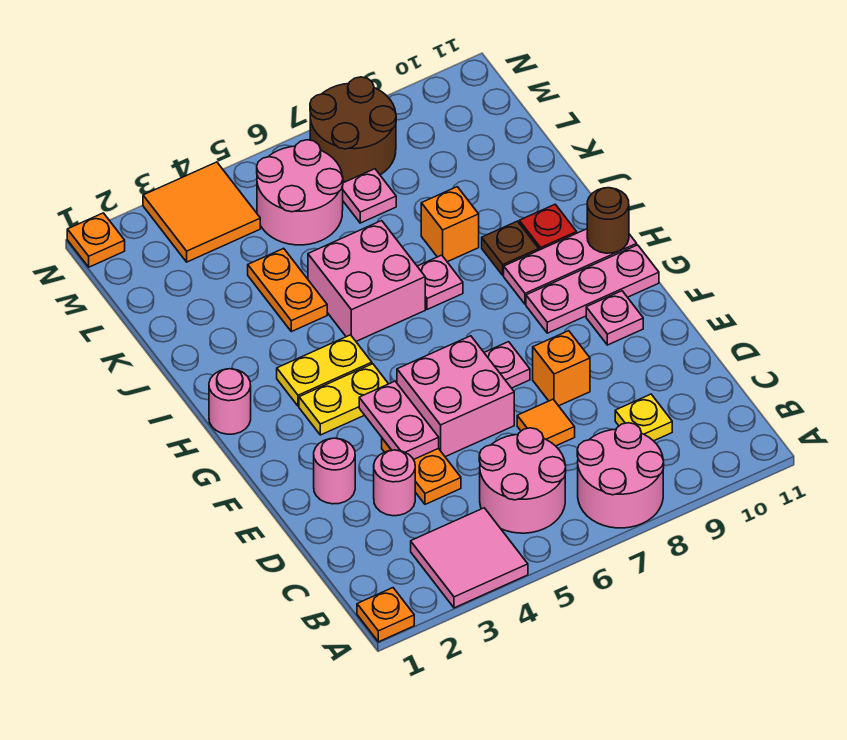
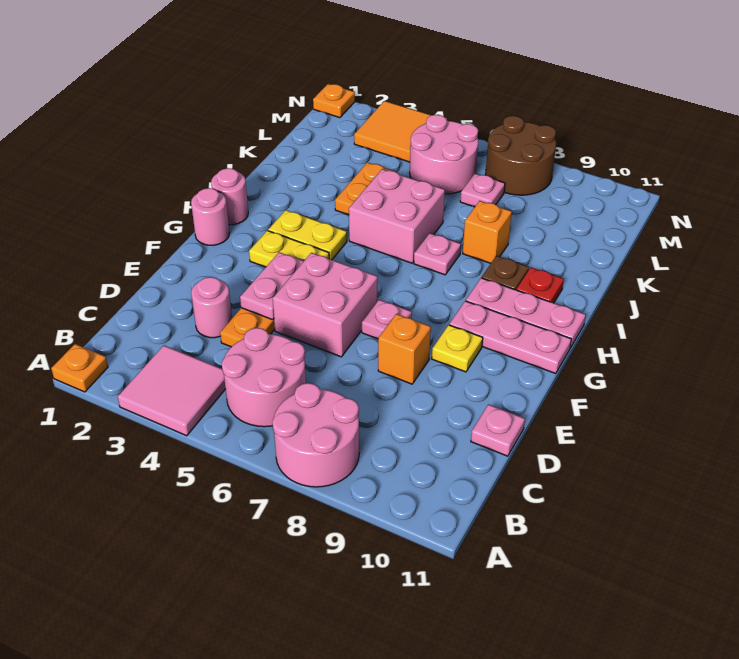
yellow plate C9 level 1 -> yellow plate F9 level 1
orange tile D7 level 1 -> none
pink round brick E2 level 1 -> pink round brick G1 level 1
pink plate F10 level 1 -> pink plate D11 level 1
brown round brick H11 level 2 -> none

